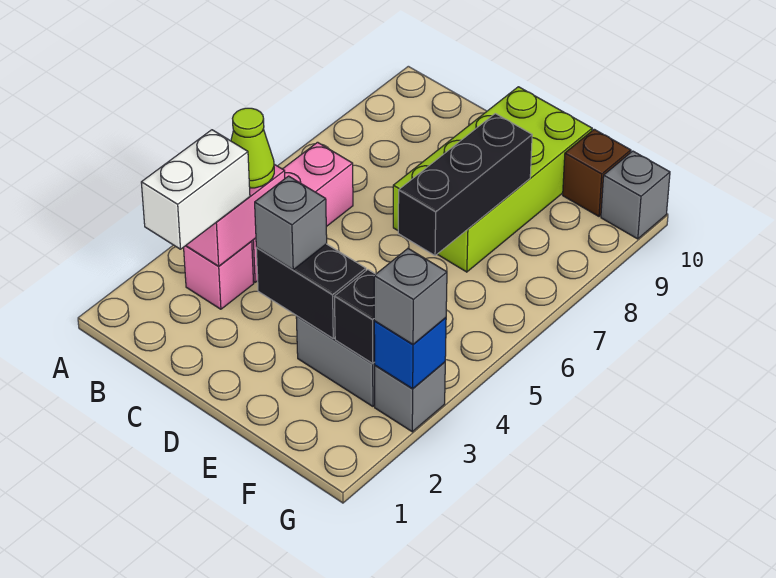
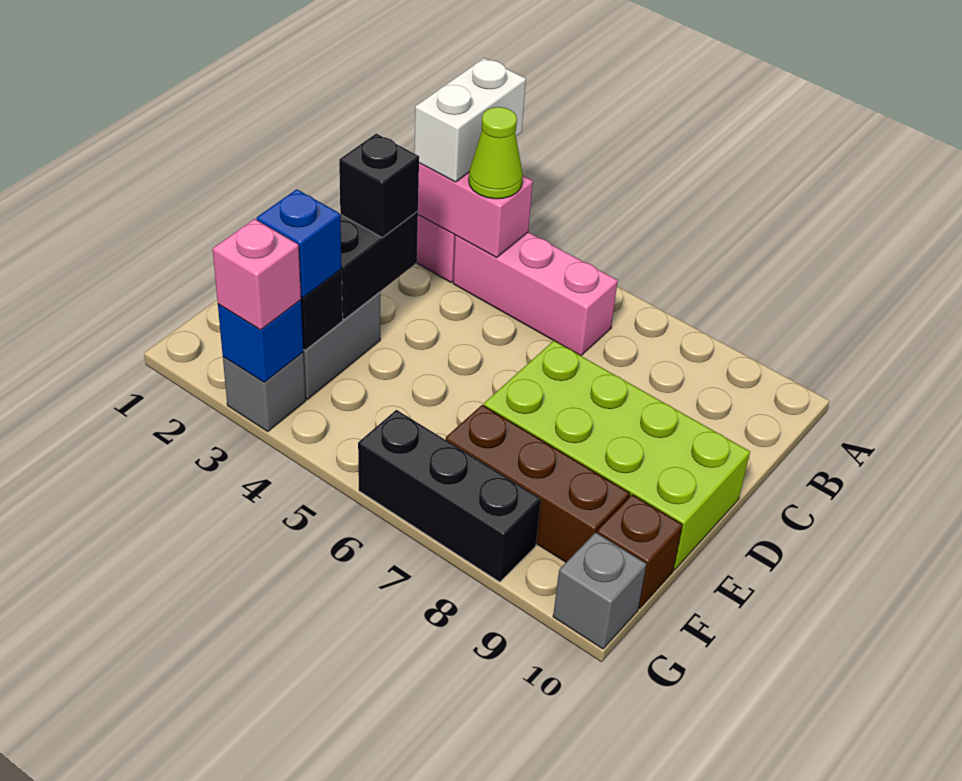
white brick B2:B3 level 3 -> white brick A3:B3 level 3
grey brick D3 level 3 -> black brick D3 level 3
black brick E6:E8 level 2 -> black brick G6:G8 level 1
none -> blue brick F3 level 3
none -> brown brick F7:F9 level 1
grey brick G3 level 3 -> pink brick G3 level 3

